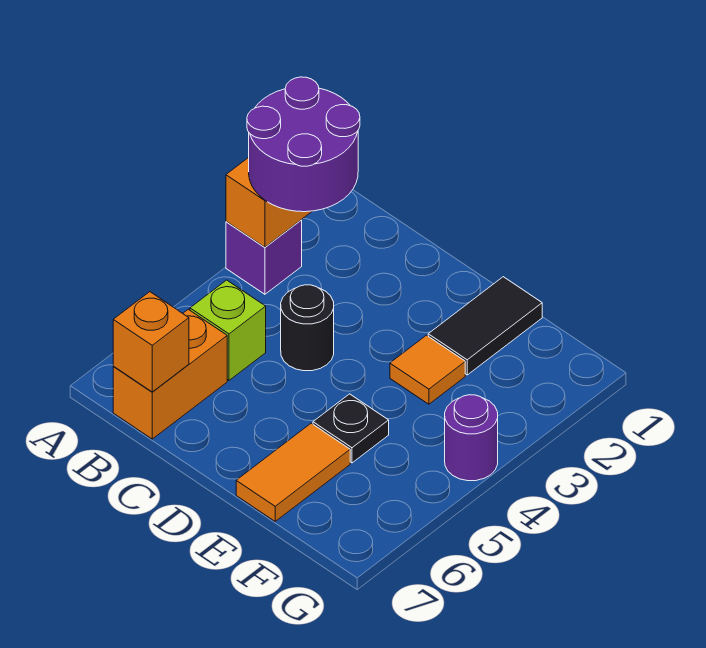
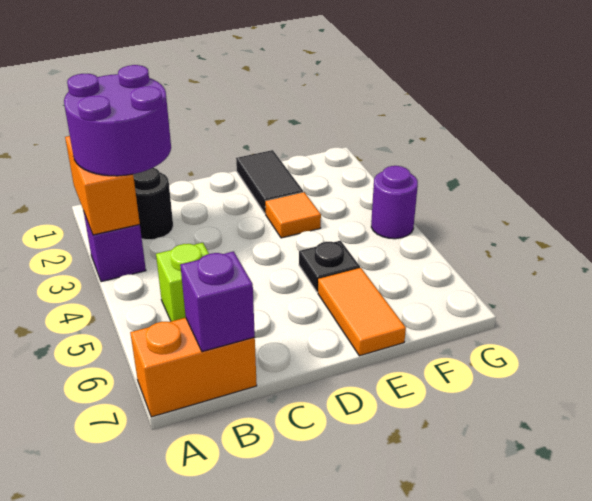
orange brick B6:B7 level 1 -> orange brick A7:B7 level 1
orange brick B7 level 2 -> purple brick B7 level 2
black round brick C4 level 1 -> black round brick B2 level 1

